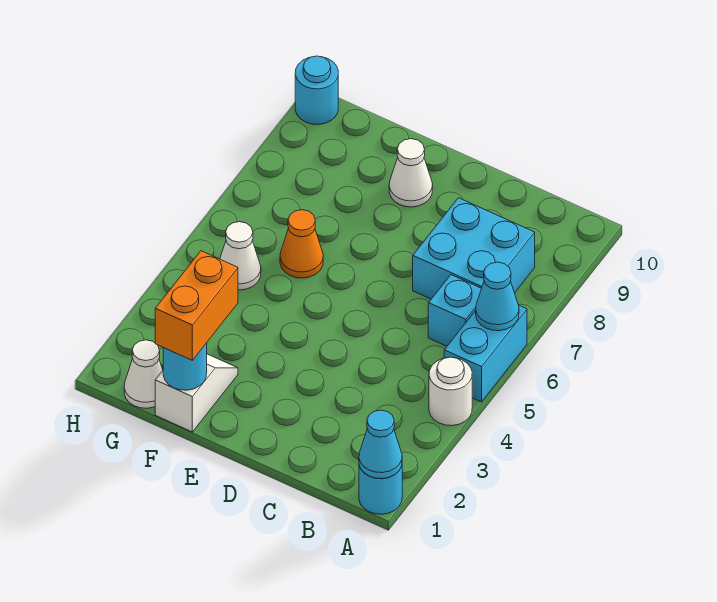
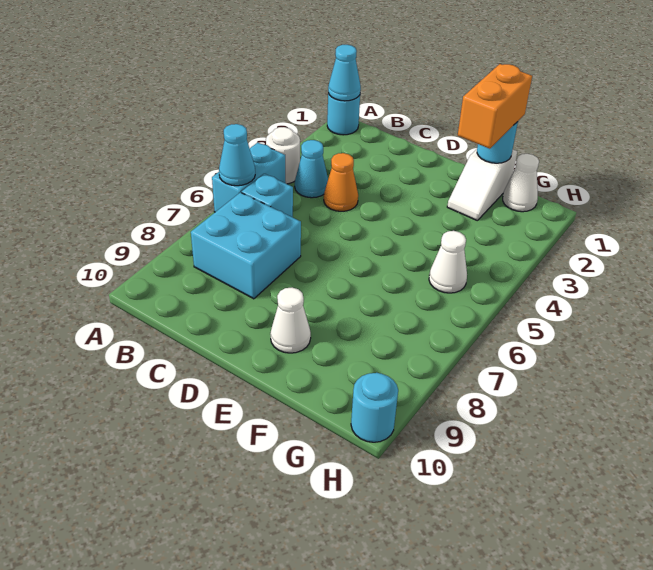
none -> cyan cone B4 level 1
orange cone F6 level 1 -> orange cone C4 level 1

